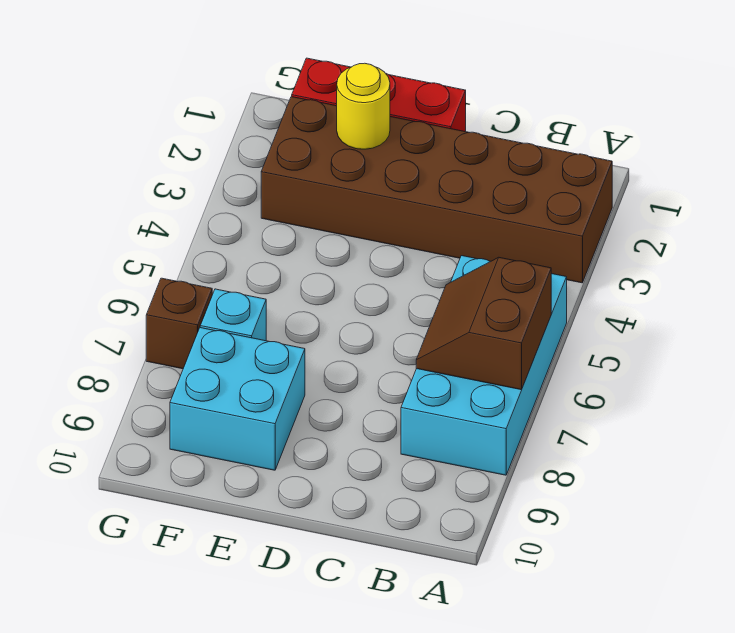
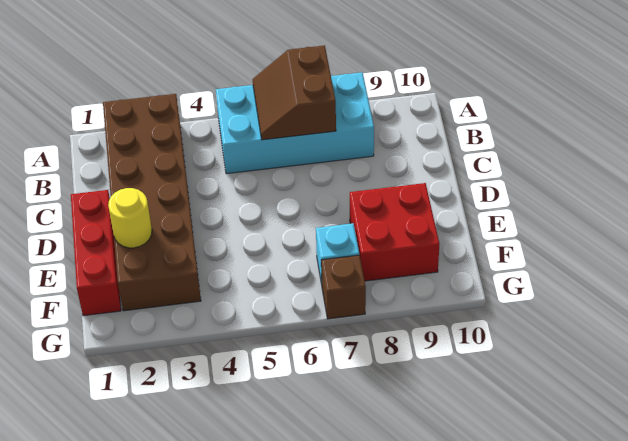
brown slope A6:B7 level 2 top A -> brown slope A6:B7 level 2 top 7
cyan brick E8:F9 level 1 -> red brick E8:F9 level 1

